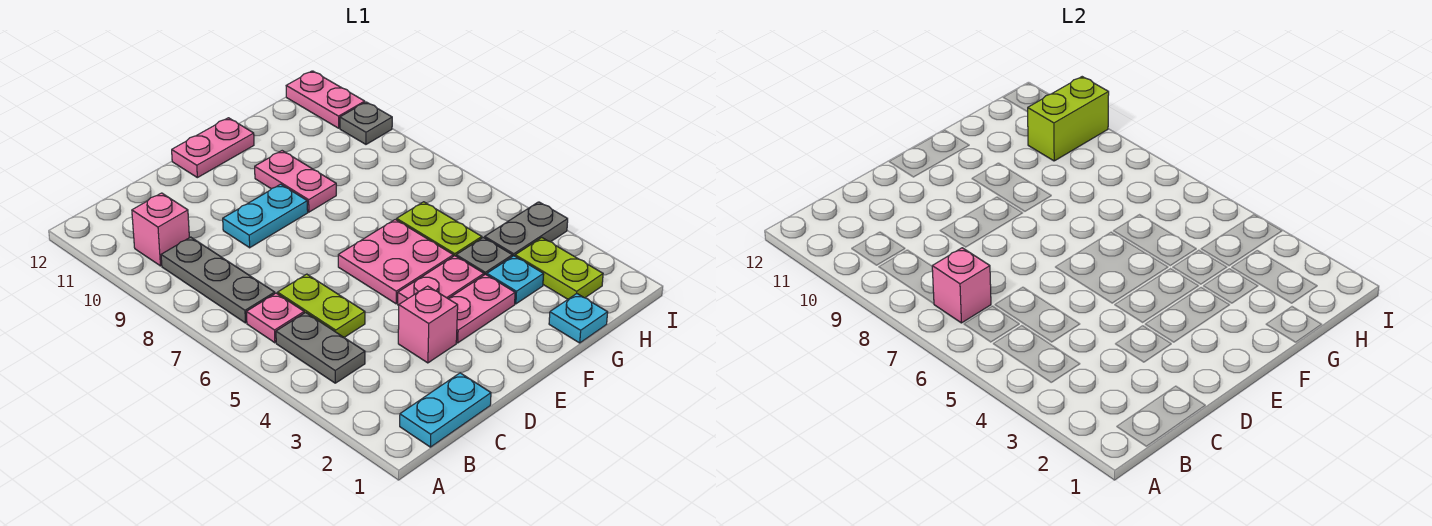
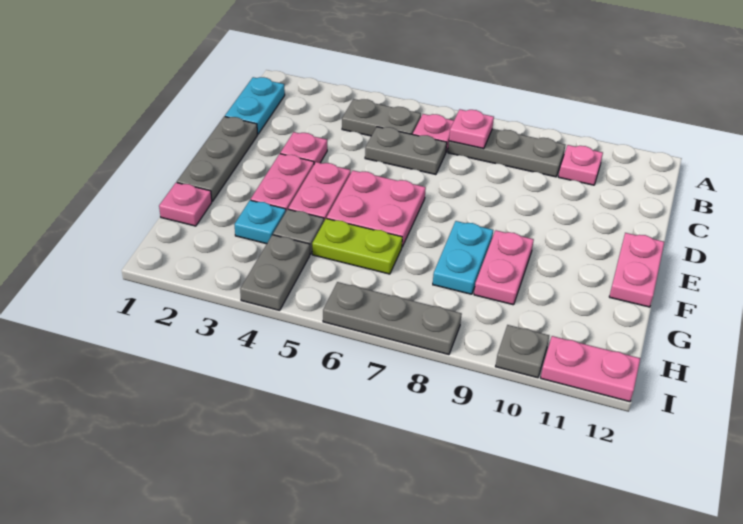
pink brick B7 level 2 -> pink plate B7 level 2
pink brick B10 level 1 -> pink plate B10 level 1
lime plate C5:C6 level 1 -> grey plate C5:C6 level 1
none -> grey plate D1:F1 level 1
pink brick D3 level 1 -> pink plate D3 level 1
cyan plate D9:E9 level 1 -> cyan plate F8:G8 level 1
pink plate F9:F10 level 1 -> pink plate F9:G9 level 1
cyan plate G1 level 1 -> pink plate G1 level 1
lime plate H2:H3 level 1 -> none
lime brick H10:I10 level 2 -> none
none -> grey plate I6:I8 level 1

